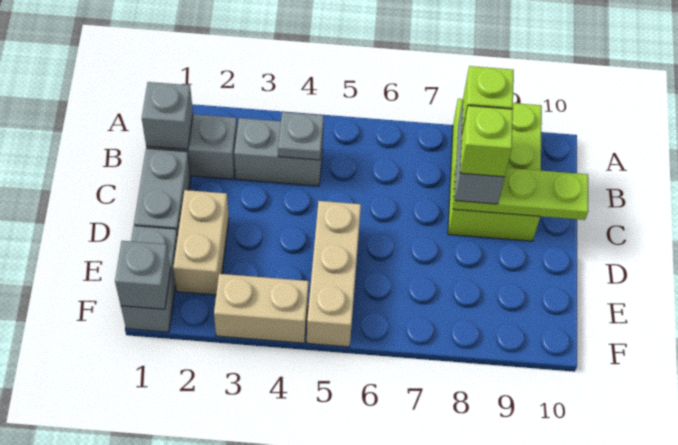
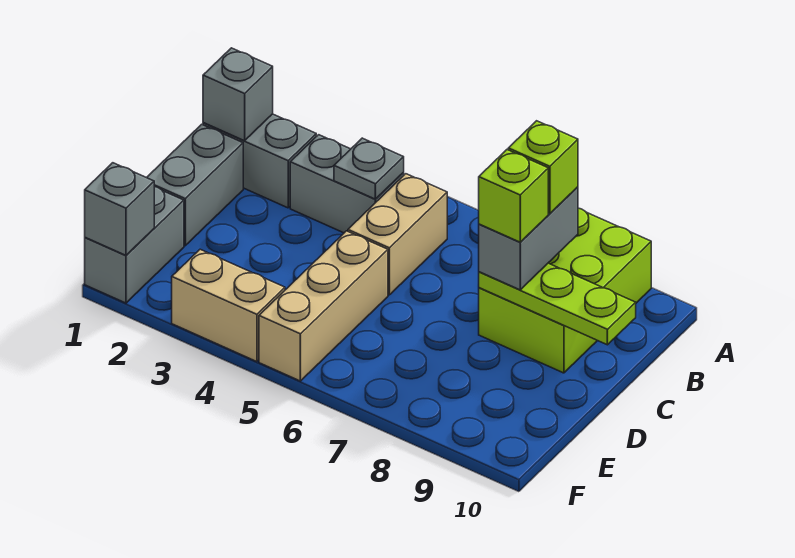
tan brick D2:E2 level 1 -> tan brick B5:C5 level 1

